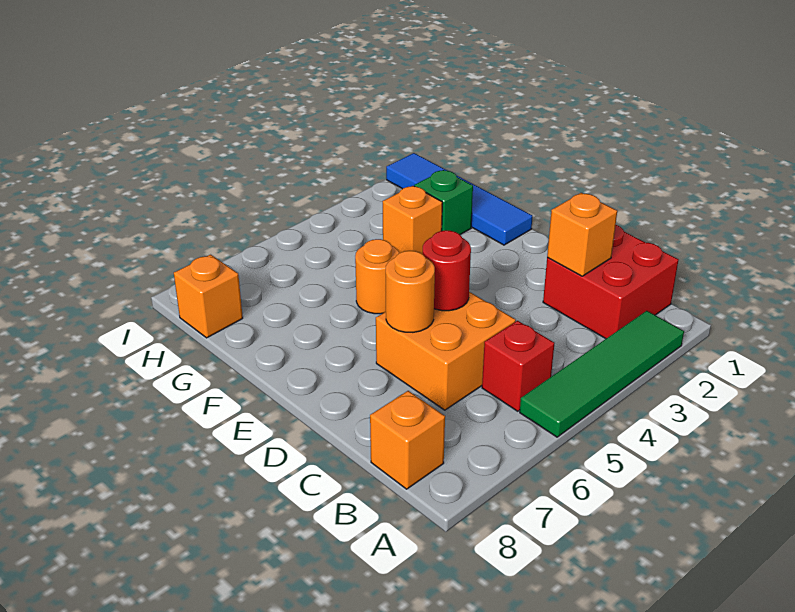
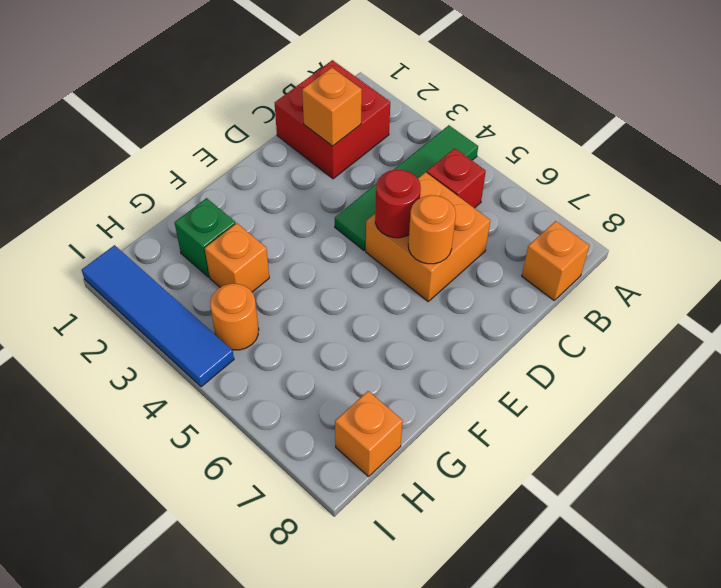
green tile A2:A5 level 1 -> green tile A4:D4 level 1
blue tile F1:I1 level 1 -> blue tile I1:I4 level 1
orange round brick F5 level 1 -> orange round brick H4 level 1

